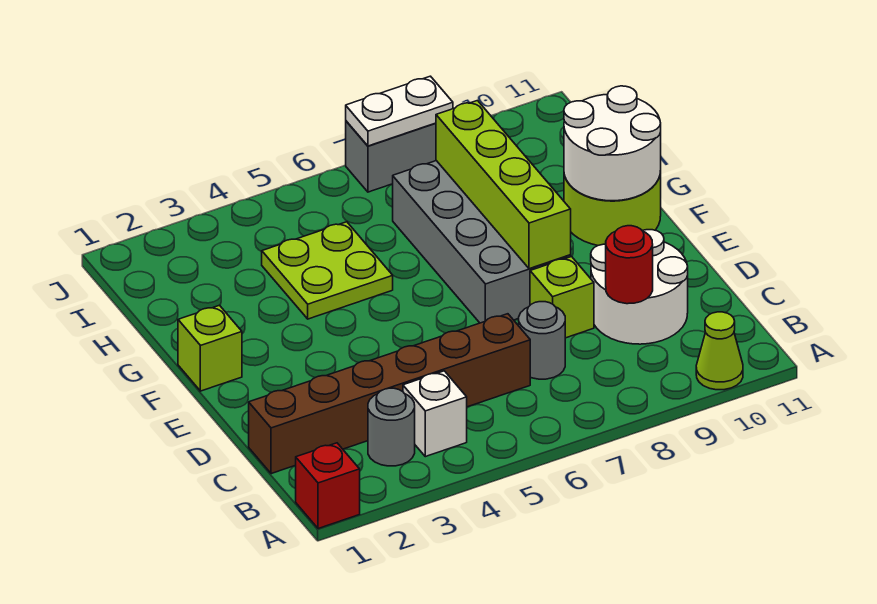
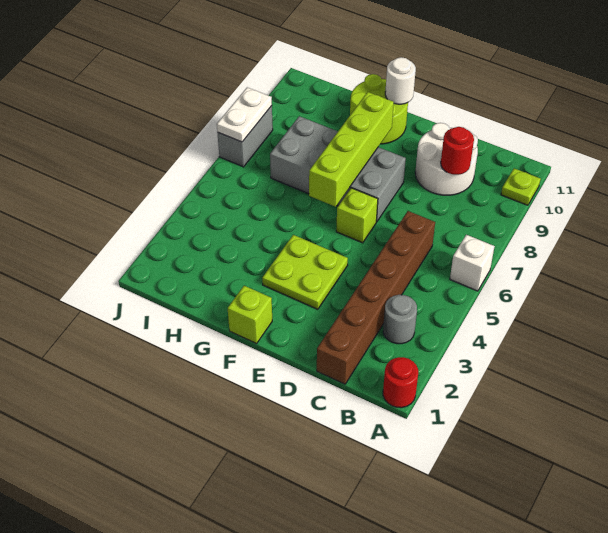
red brick A1 level 1 -> red round brick A1 level 1
lime cone A10 level 1 -> lime plate A10 level 1
white brick B4 level 1 -> white brick A6 level 1
grey round brick C7 level 1 -> none
lime brick D8 level 1 -> lime brick E6 level 1
lime brick E8:H8 level 2 -> lime brick F6:F9 level 2
white round brick F10:G11 level 2 -> white round brick F11 level 2
lime plate G4:H5 level 1 -> lime plate E3:F4 level 1

